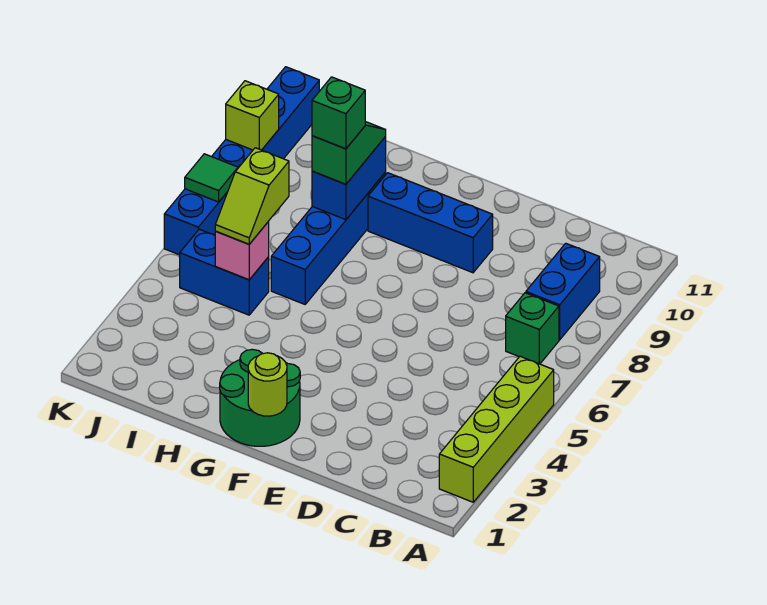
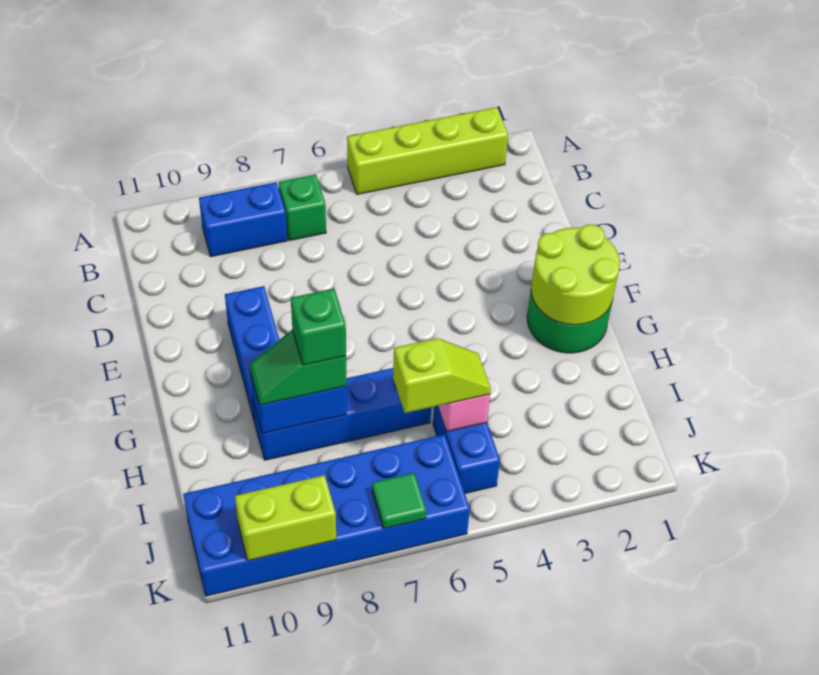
lime round brick F1 level 2 -> lime round brick F1:G2 level 2
blue brick K6:K11 level 1 -> blue brick J6:K11 level 1
lime brick K9 level 2 -> lime brick K9:K10 level 2

